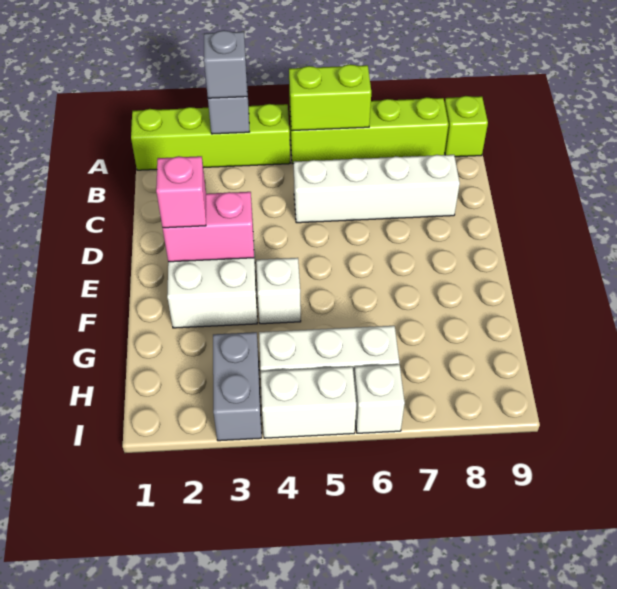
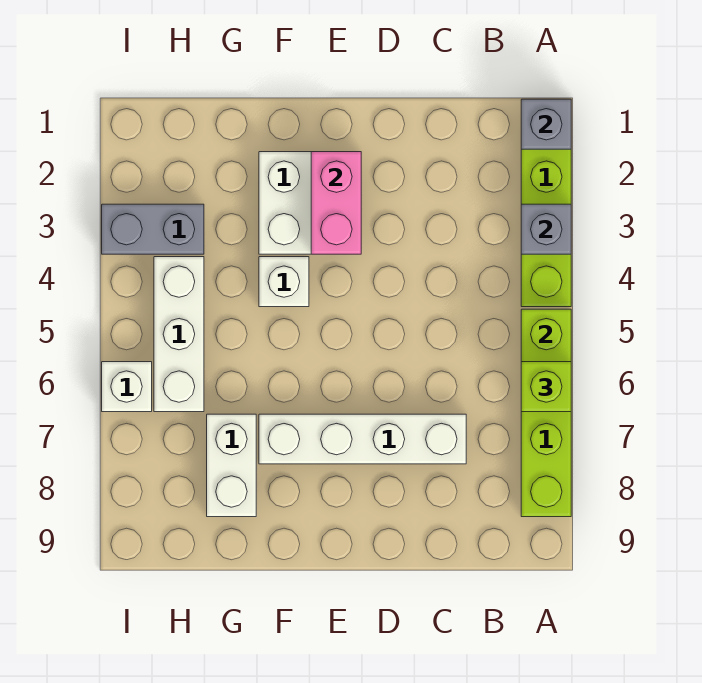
grey brick A3 level 3 -> grey brick A1 level 2
lime brick A9 level 1 -> lime brick A6 level 3
white brick C5:C8 level 1 -> white brick C7:F7 level 1
pink brick E2 level 3 -> none
white brick I4:I5 level 1 -> white brick G7:G8 level 1

